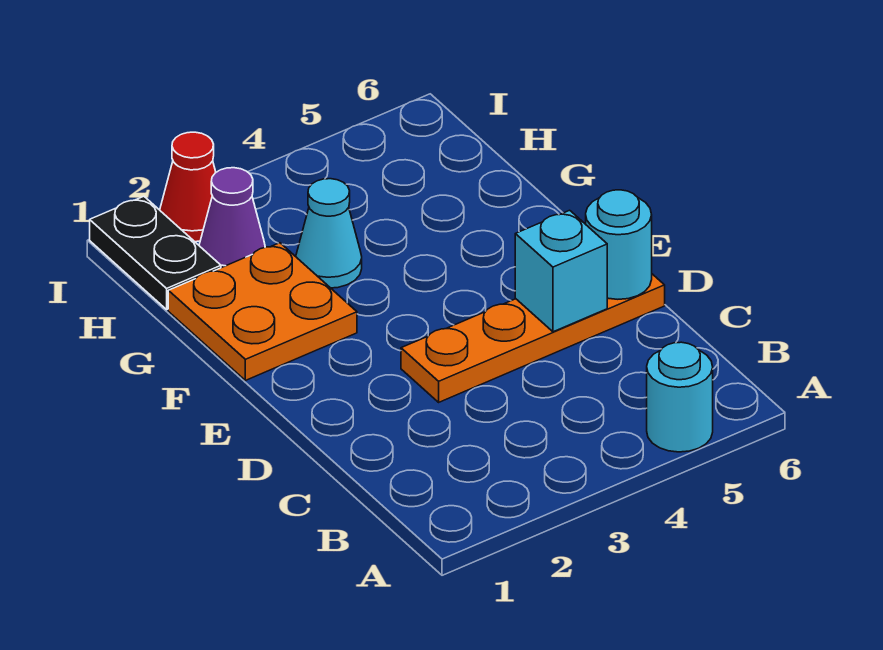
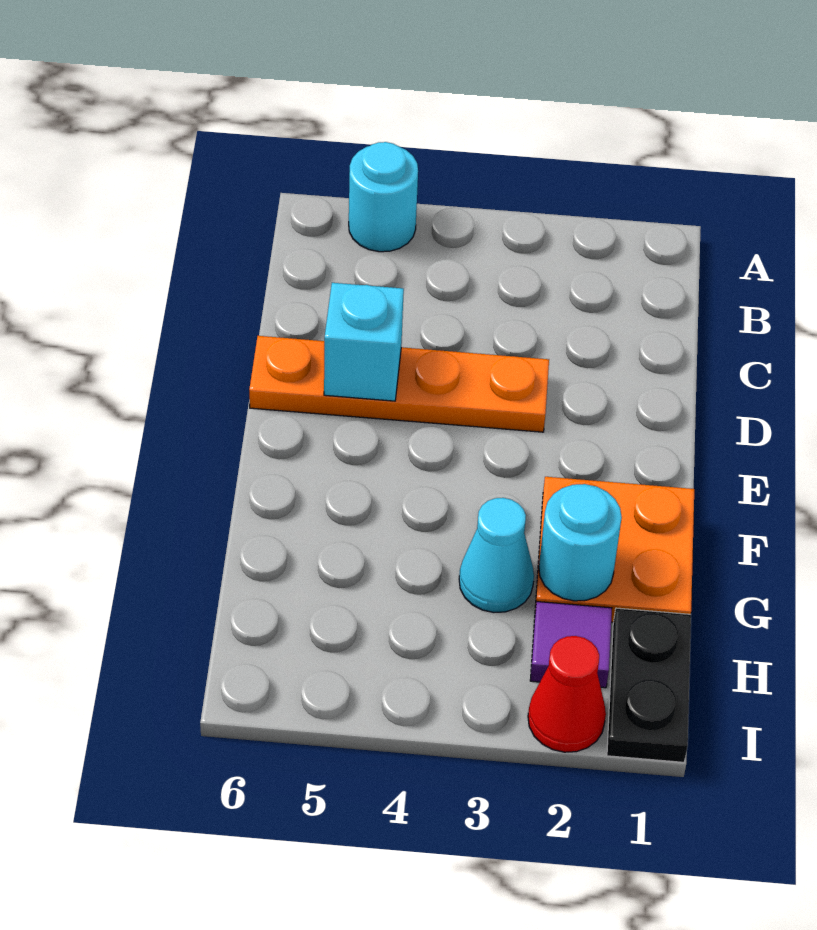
cyan round brick D6 level 2 -> cyan round brick G2 level 2
purple cone H2 level 1 -> purple tile H2 level 1

